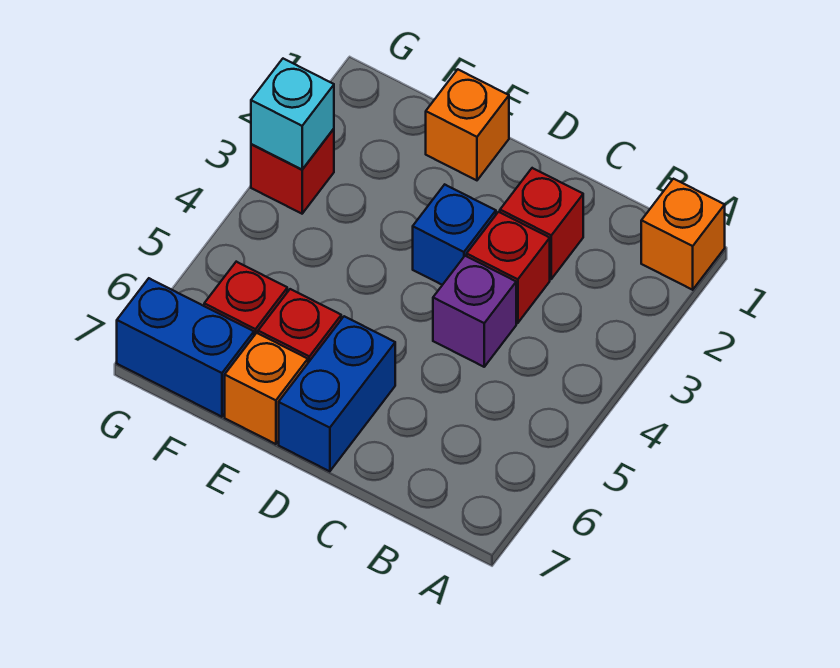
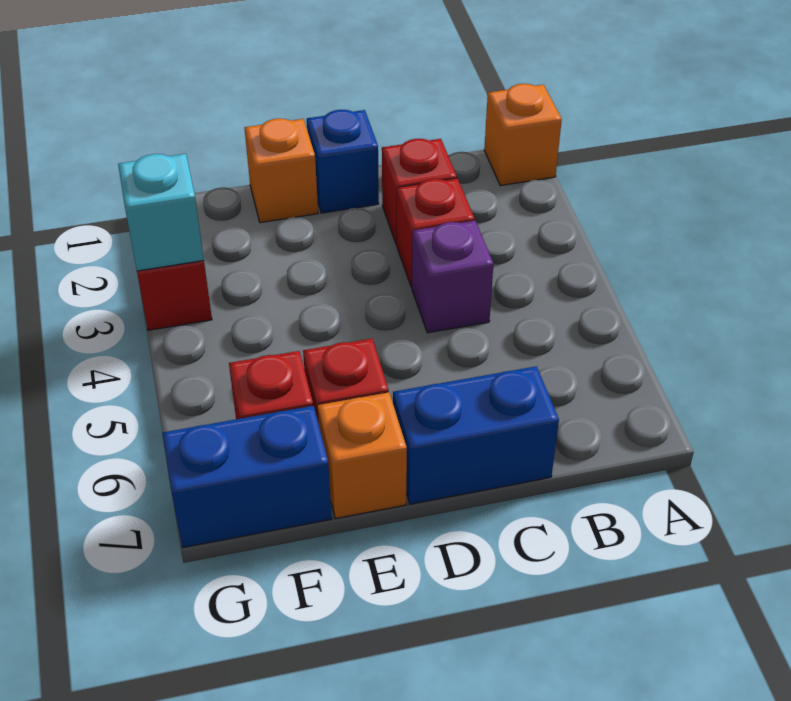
blue brick D3 level 1 -> blue brick D1 level 1
blue brick D6:D7 level 1 -> blue brick C7:D7 level 1

